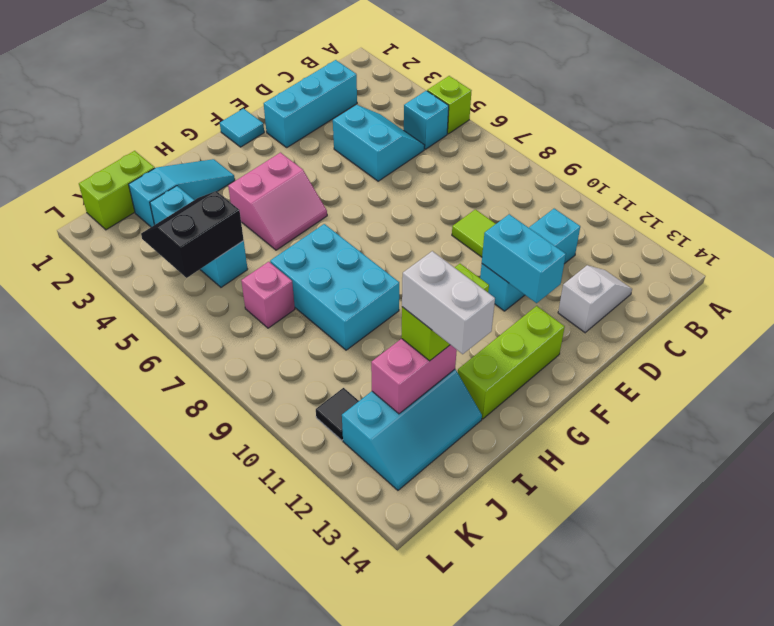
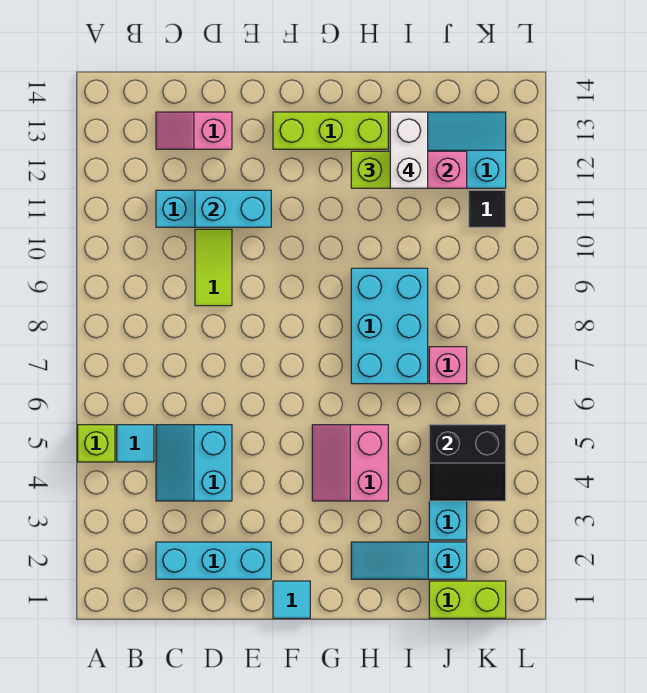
cyan brick B5 level 1 -> cyan tile B5 level 1
white slope C13:D13 level 1 top D -> pink slope C13:D13 level 1 top D
cyan brick E11:E12 level 2 -> cyan brick D11:E11 level 2
pink slope G4:H5 level 1 top 4 -> pink slope G4:H5 level 1 top H

